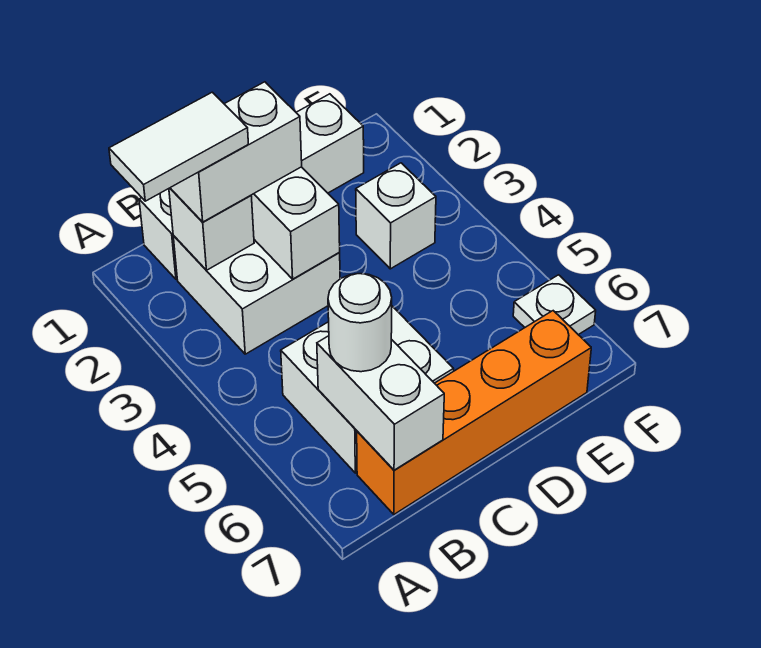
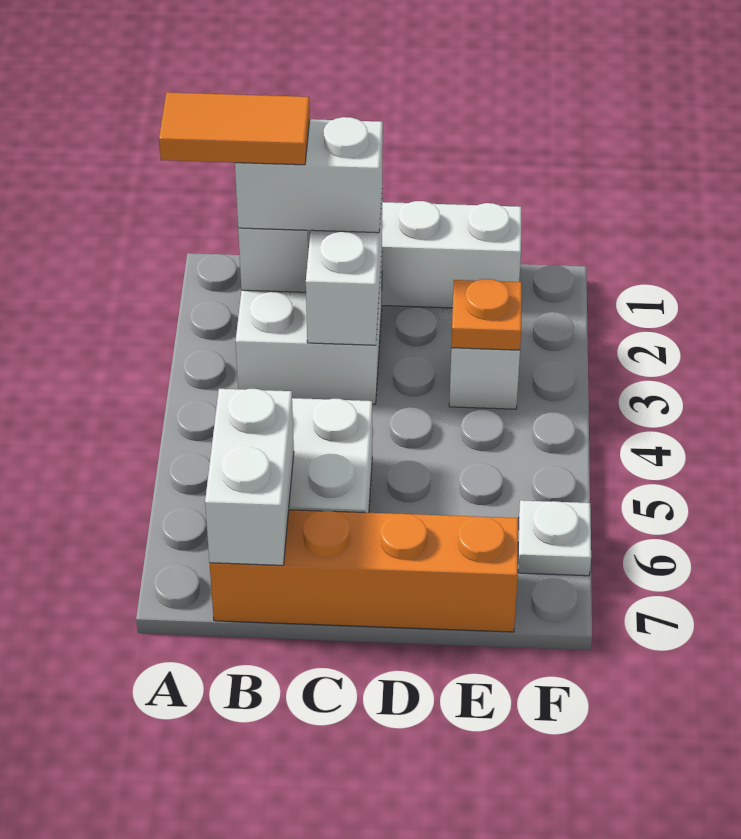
white tile A2:B2 level 4 -> orange tile A2:B2 level 4
white round brick B6 level 3 -> none
none -> orange plate E3 level 2

